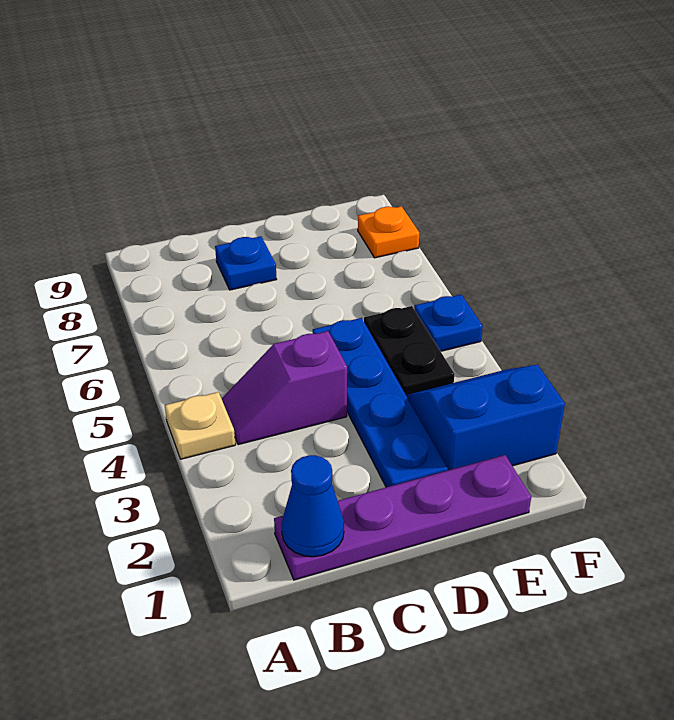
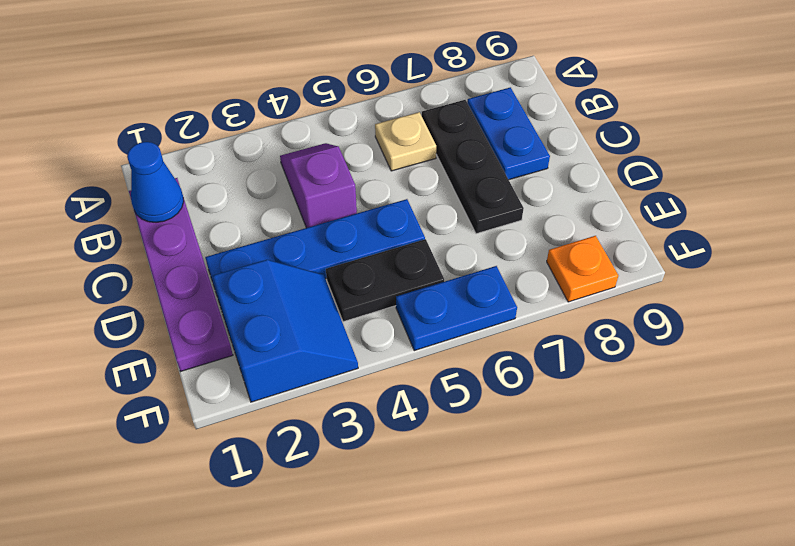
tan plate A4 level 1 -> tan plate B6 level 1
none -> black plate B7:D7 level 1
blue plate C8 level 1 -> blue plate B8:C8 level 1
blue plate F5 level 1 -> blue plate F5:F6 level 1

